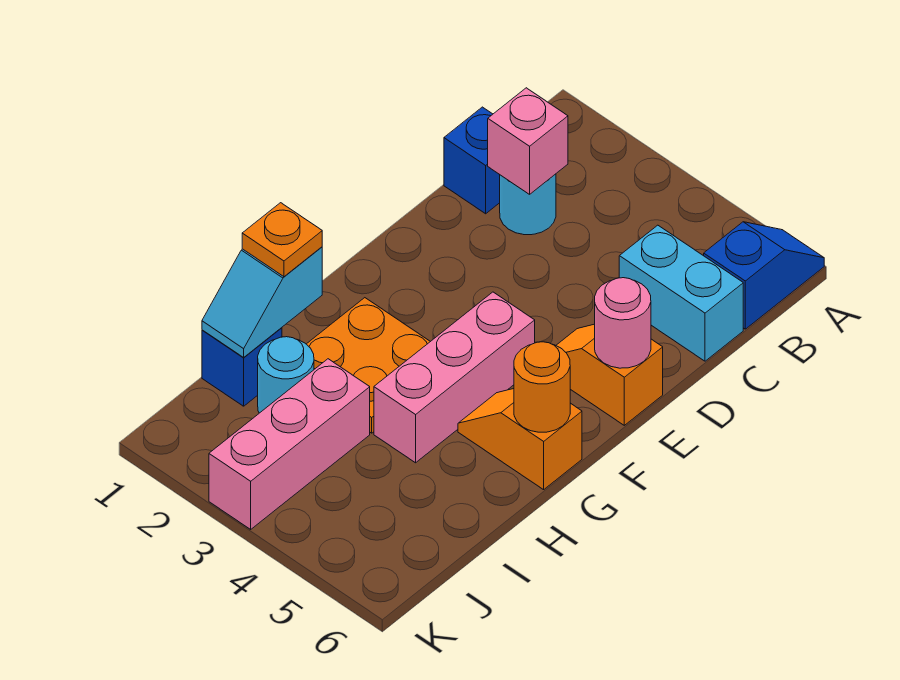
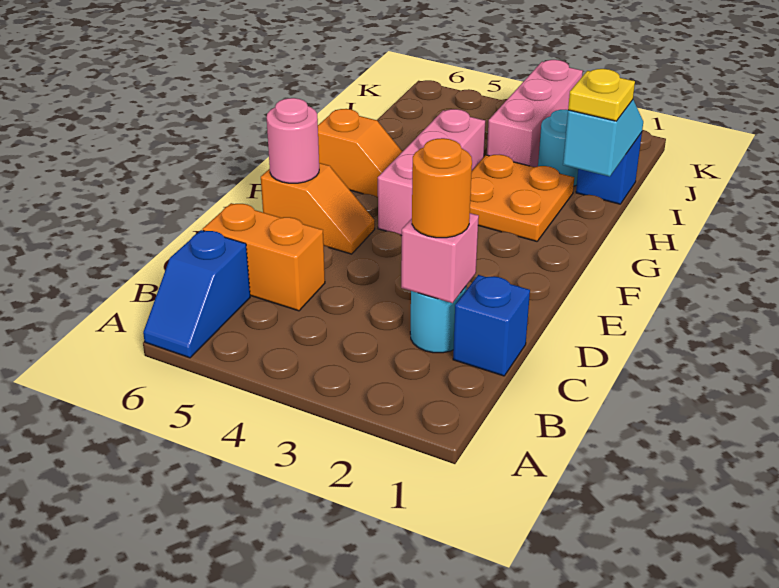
cyan brick C5:C6 level 1 -> orange brick C5:C6 level 1
orange round brick G6 level 2 -> orange round brick C2 level 3
orange plate H1 level 3 -> yellow plate H1 level 3

